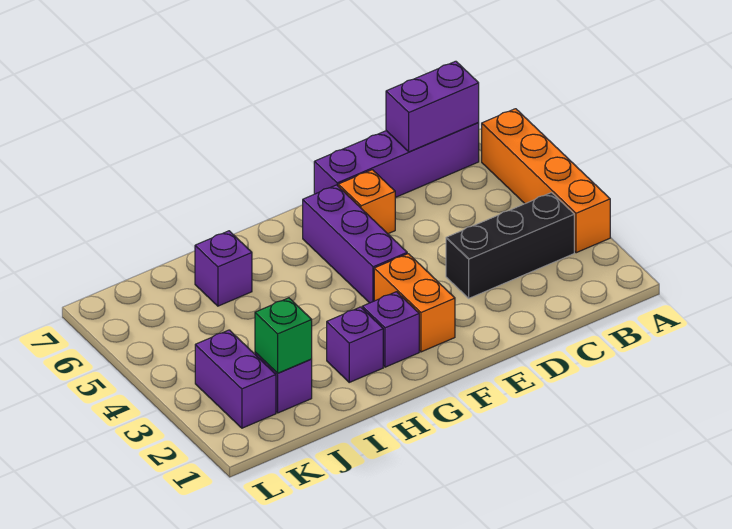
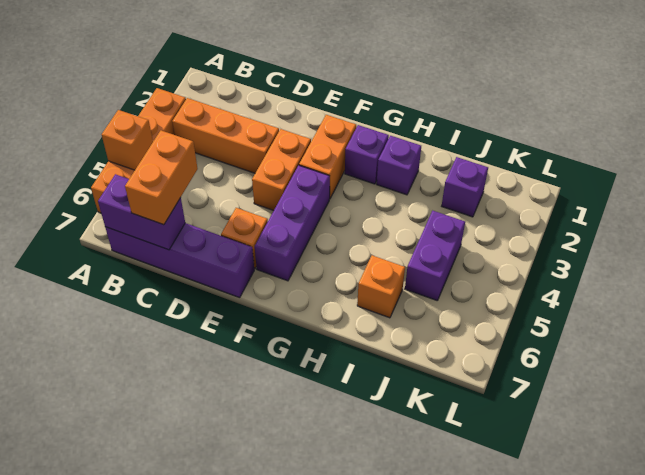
none -> orange brick A5 level 2
black brick B3:D3 level 1 -> orange brick B3:D3 level 1
none -> orange brick C6:C7 level 3
none -> orange brick E3:E4 level 1
purple brick I6 level 1 -> orange brick I6 level 1
green brick J2 level 2 -> none
purple brick K2:K3 level 1 -> purple brick J4:J5 level 1

